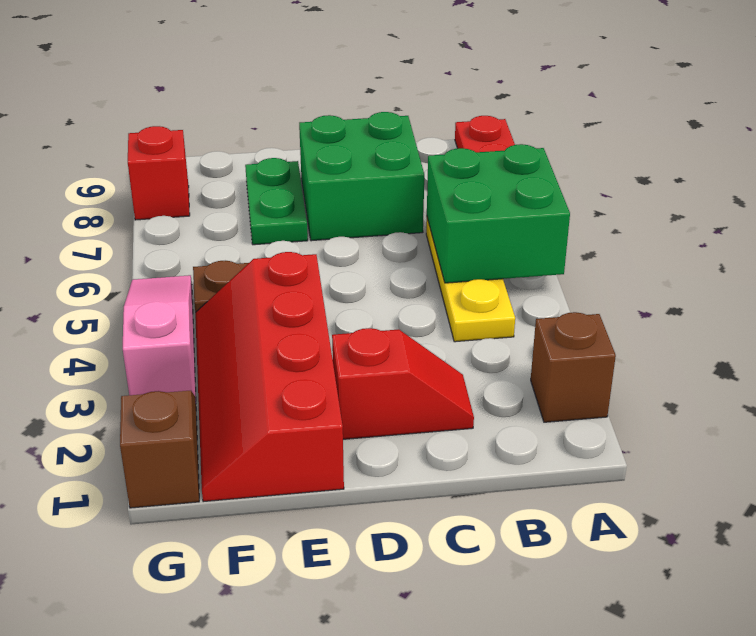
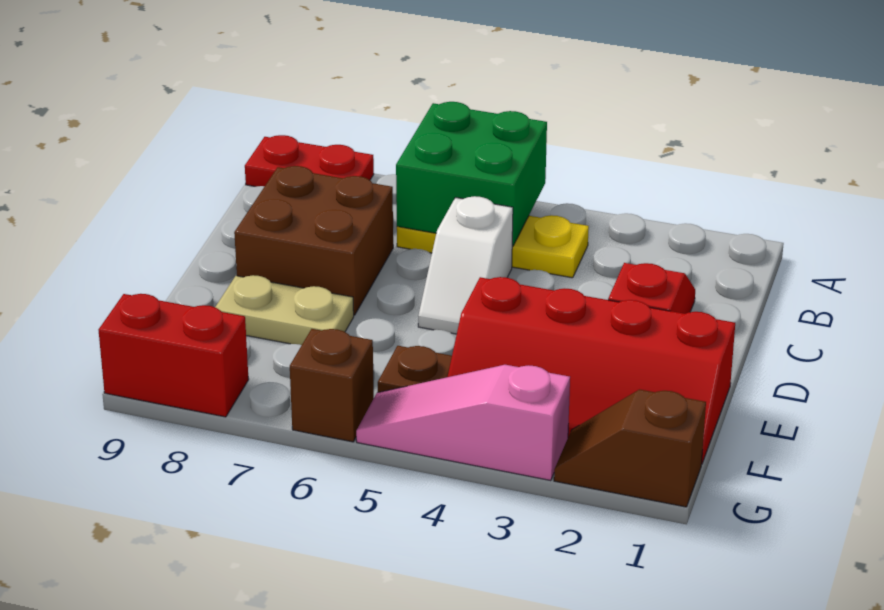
brown brick A2 level 1 -> brown brick G6 level 1
none -> white slope C5:D5 level 1 top C
green brick C7:D8 level 1 -> brown brick C7:D8 level 1
green plate E7:E8 level 1 -> tan plate E7:E8 level 1
red brick G8 level 1 -> red brick G8:G9 level 1

